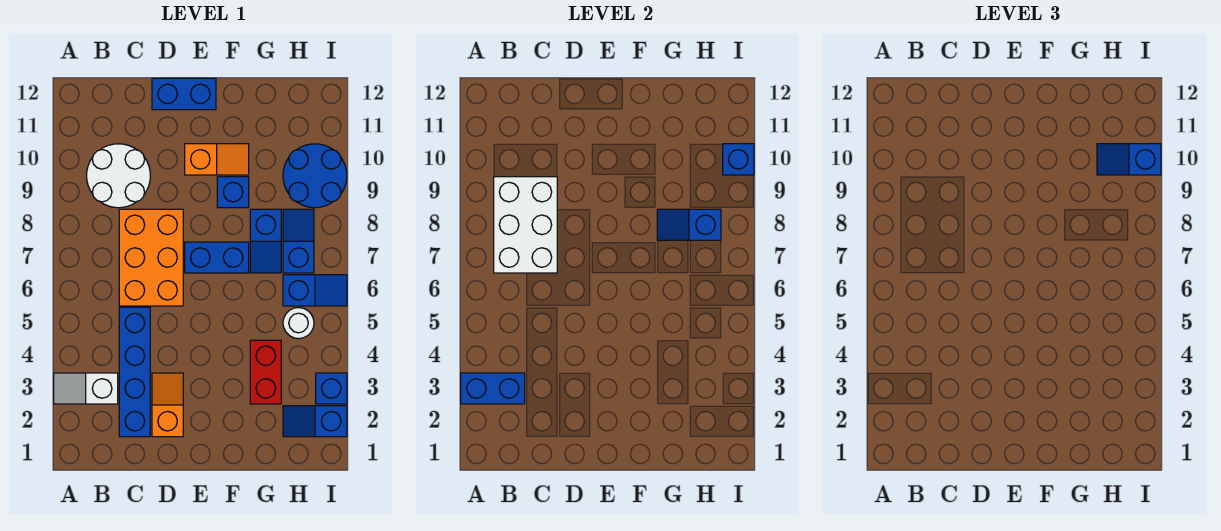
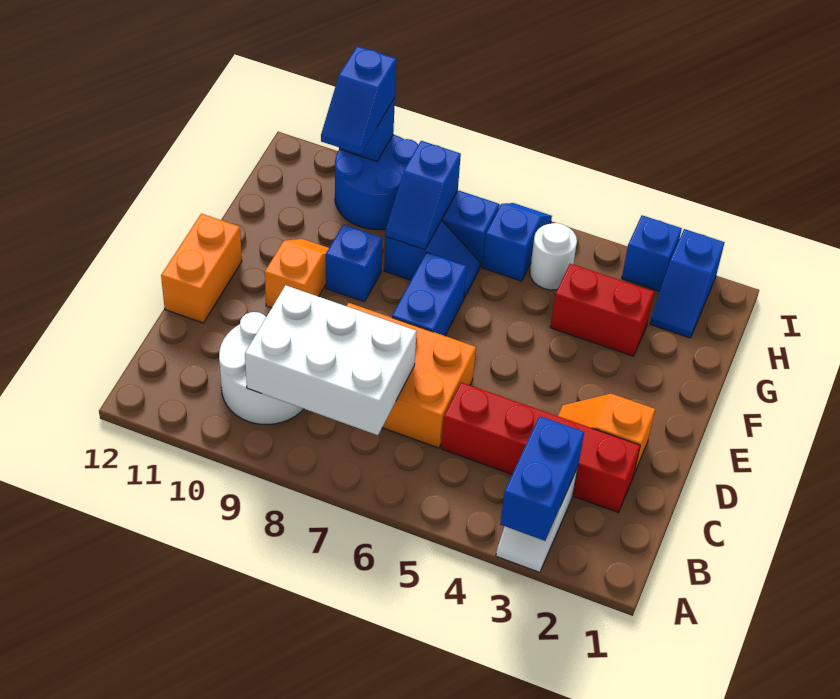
blue brick C2:C5 level 1 -> red brick C2:C5 level 1
blue brick D12:E12 level 1 -> orange brick D12:E12 level 1

